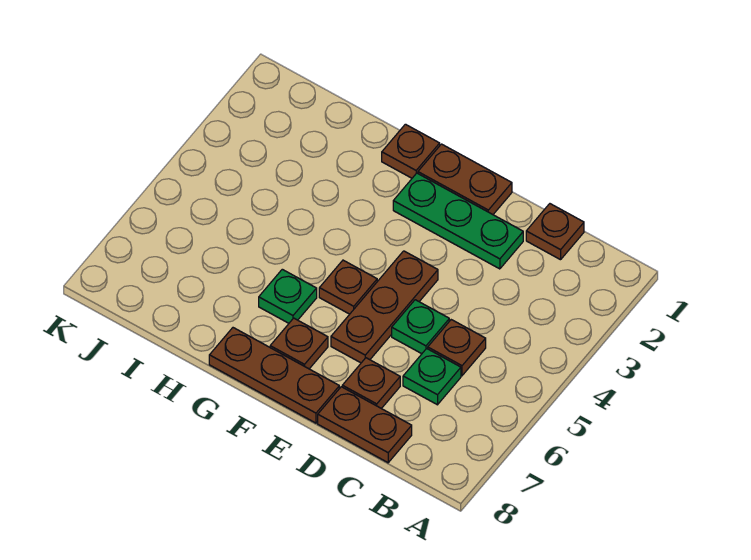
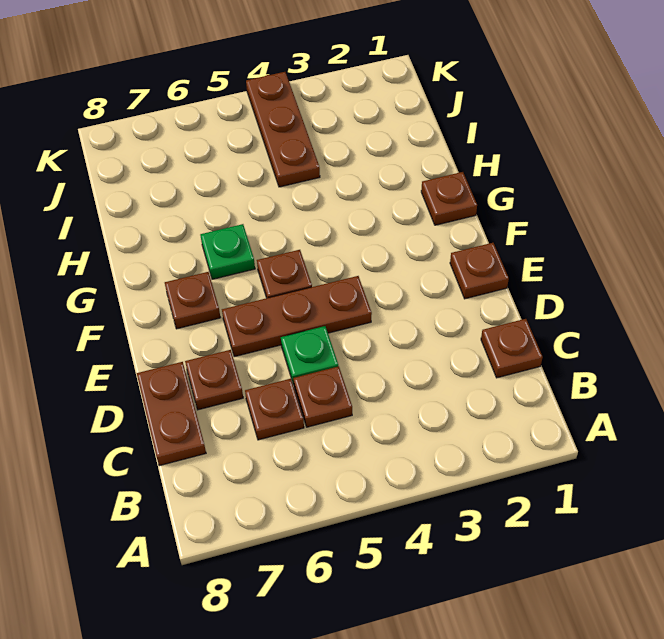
green plate C6 level 1 -> brown plate C6 level 1
green plate D2:F2 level 1 -> none
brown plate E1:F1 level 1 -> brown plate E1 level 1
brown plate E8:G8 level 1 -> brown plate I4:K4 level 1

